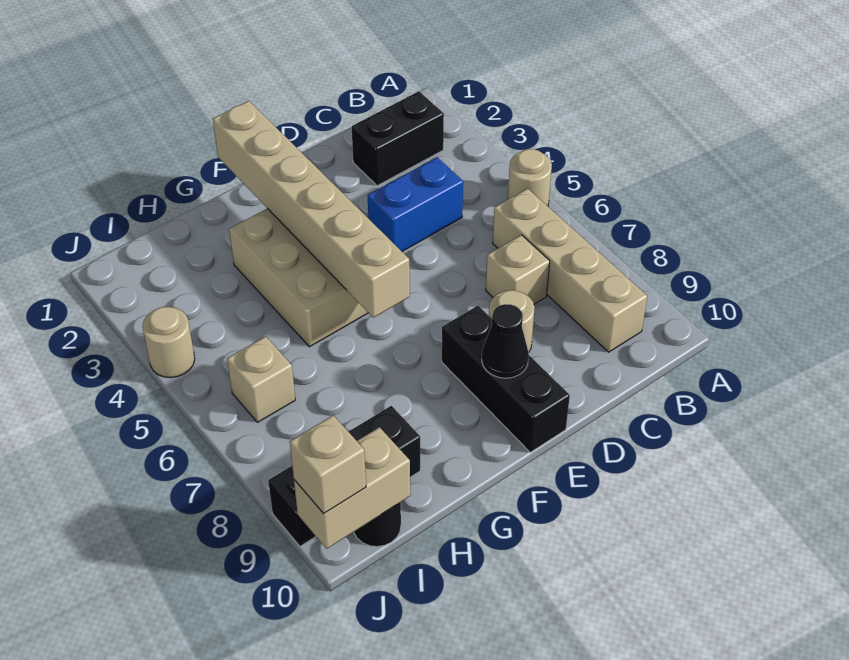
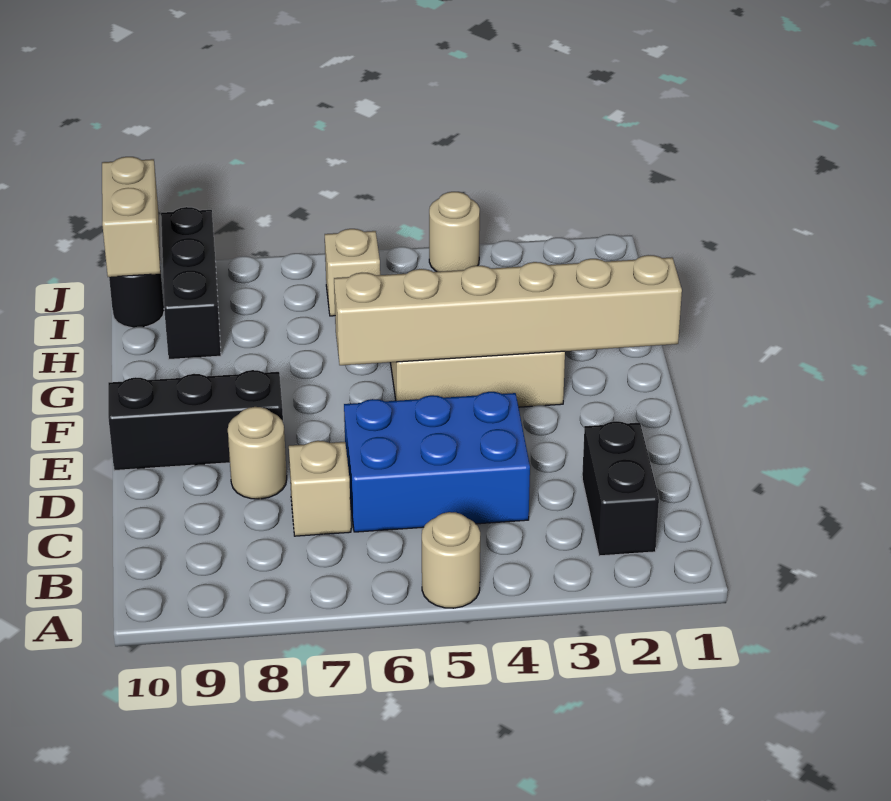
tan brick B6:B9 level 1 -> none
blue brick C4:D4 level 1 -> blue brick C4:D6 level 1
black cone E9 level 2 -> none
tan brick J10 level 3 -> none

